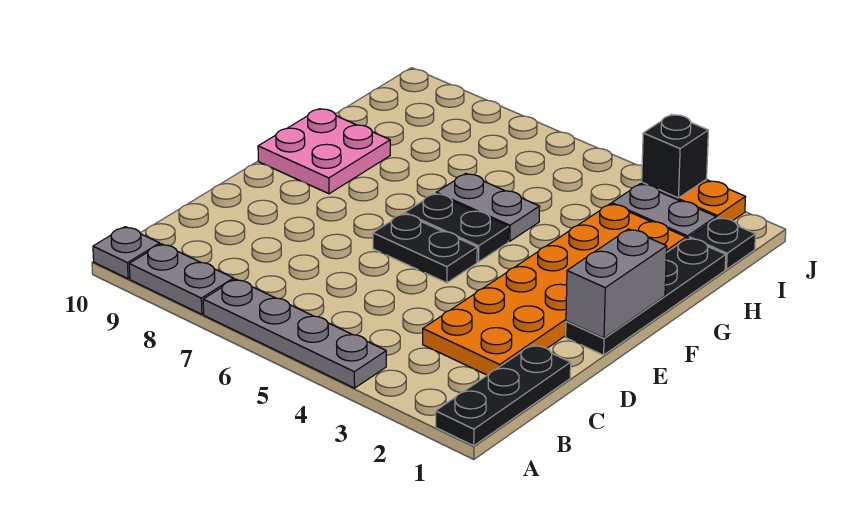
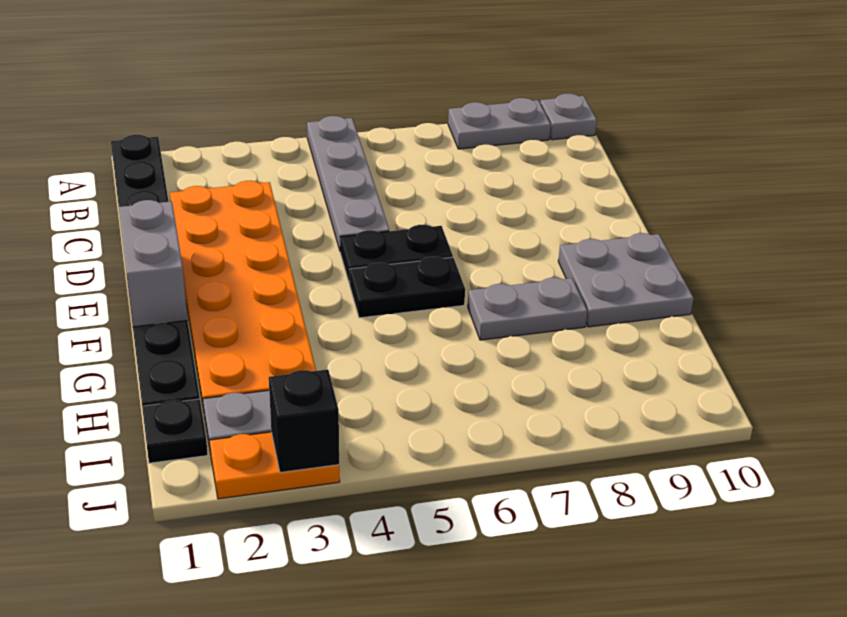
grey plate A4:A7 level 1 -> grey plate A5:D5 level 1
pink plate F9:G10 level 1 -> grey plate F9:G10 level 1
grey plate G5:G6 level 1 -> grey plate G7:G8 level 1

